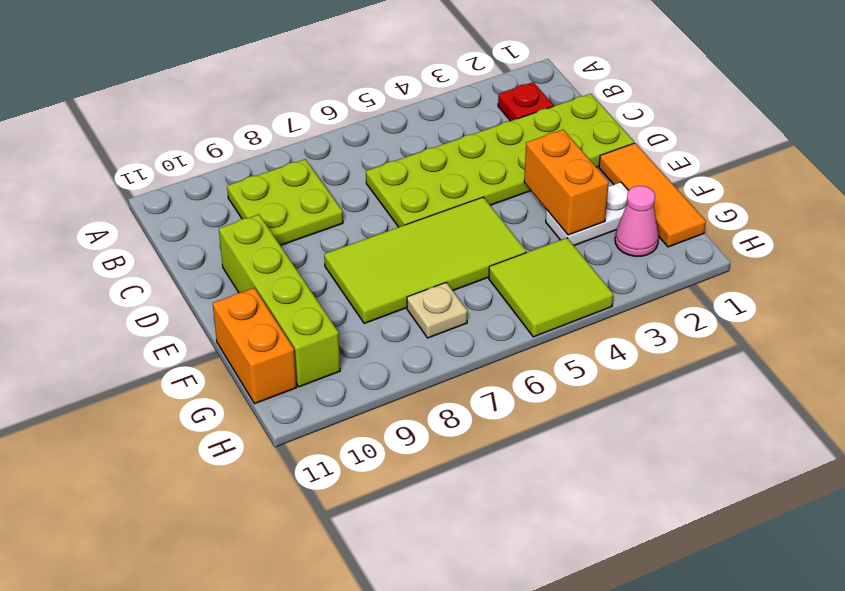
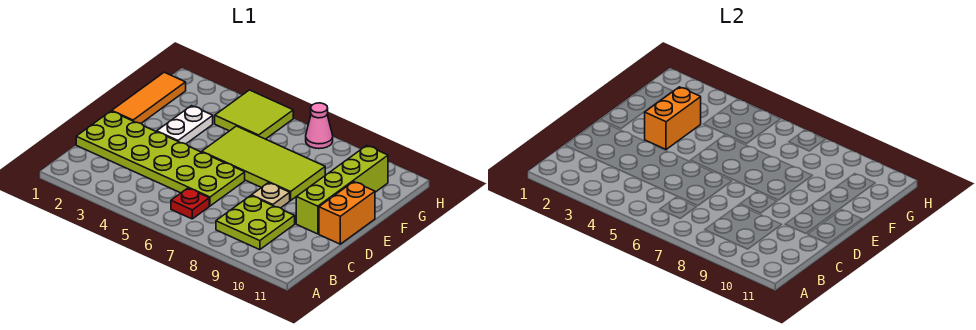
red plate B2 level 1 -> red plate B6 level 1
white plate F2:F3 level 1 -> white plate E3:F3 level 1
orange brick F11:G11 level 1 -> orange brick D11:E11 level 1
pink cone G2 level 1 -> pink cone H7 level 1
tan plate G7 level 1 -> tan plate D8 level 1

